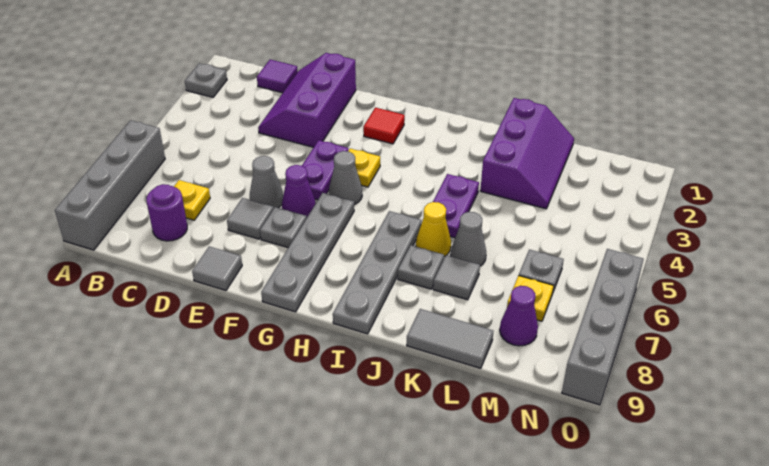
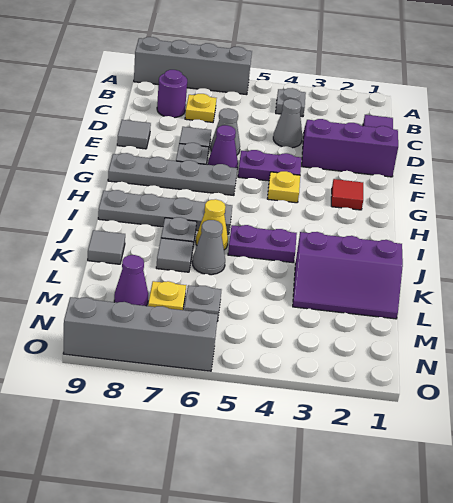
grey plate A2 level 1 -> grey plate B4 level 1
grey cone G5 level 1 -> grey cone D4 level 1
grey tile K9:L9 level 1 -> grey tile K9 level 1

